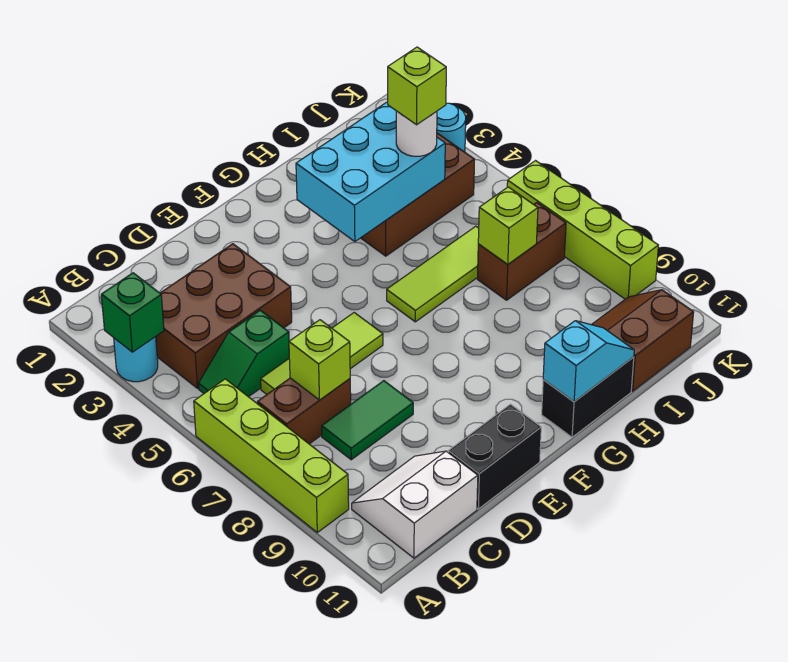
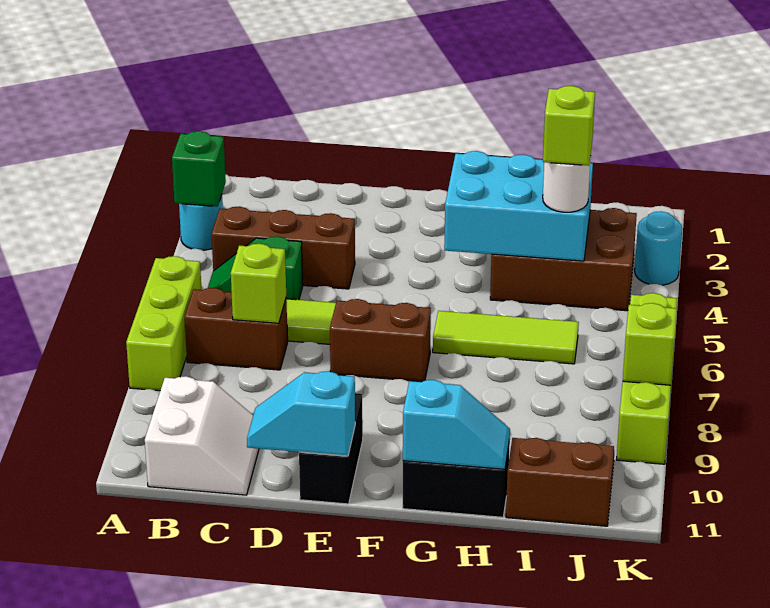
lime brick A6:A9 level 1 -> lime brick A6:A8 level 1
brown brick B3:D4 level 1 -> brown brick B4:D4 level 1
white slope B10:C11 level 1 top 11 -> white slope B10:C11 level 1 top B
green tile C8:D8 level 1 -> none
black brick D11:E11 level 1 -> black brick E10:E11 level 1
none -> cyan slope D11:E11 level 2 top E
brown brick I7:J7 level 1 -> brown brick E7:F7 level 1
lime brick I7 level 2 -> lime brick K8 level 2

